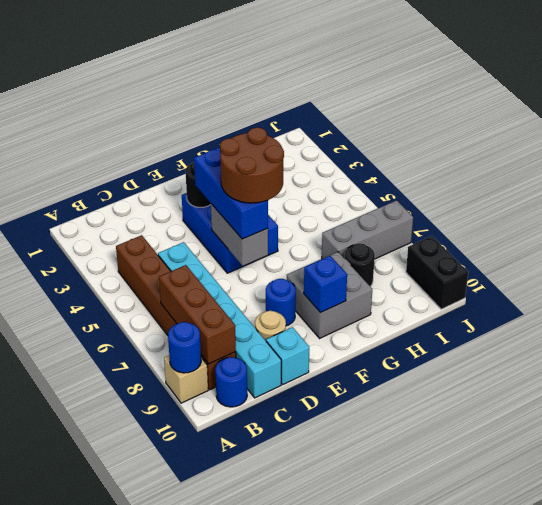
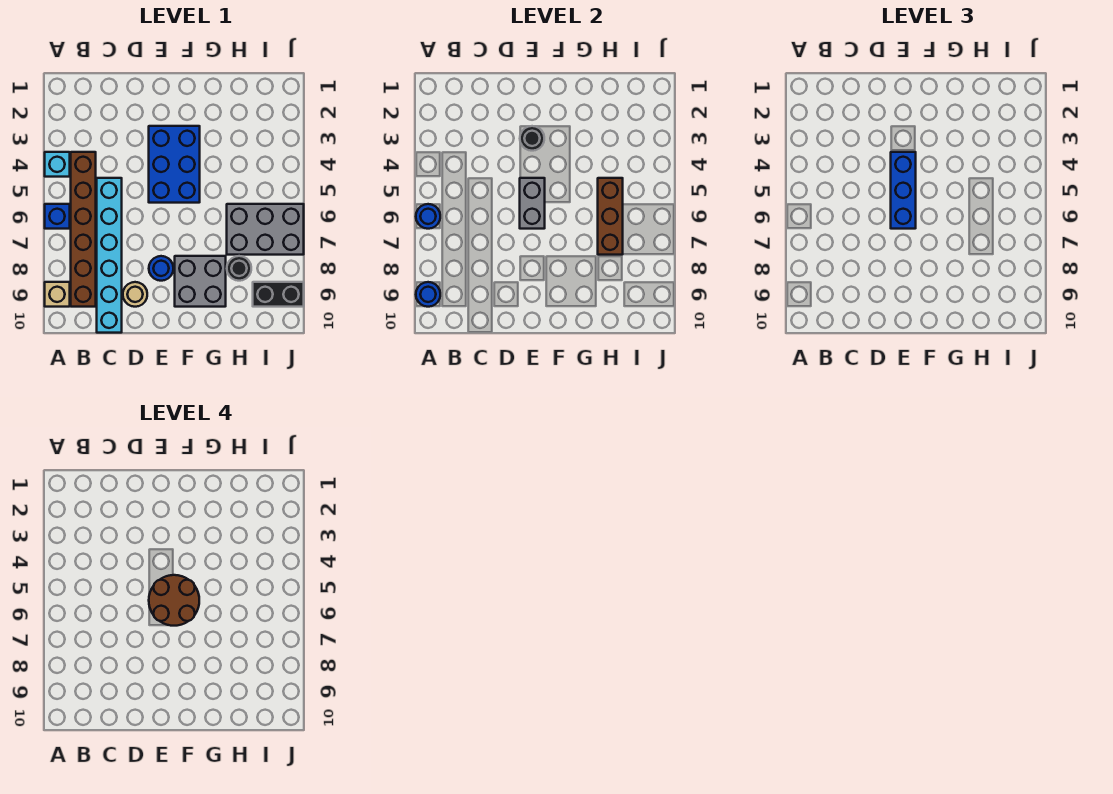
brown brick B7:B9 level 2 -> brown brick H5:H7 level 2
blue round brick B10 level 1 -> blue round brick A6 level 2
cyan brick D10 level 1 -> cyan brick A4 level 1
blue brick F9 level 2 -> blue brick A6 level 1
grey brick H7:J7 level 1 -> grey brick H6:J7 level 1
black brick J9:J10 level 1 -> black brick I9:J9 level 1

